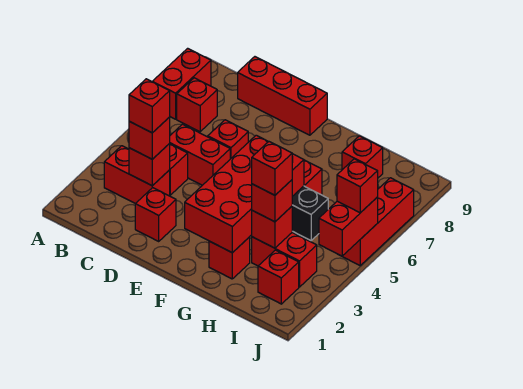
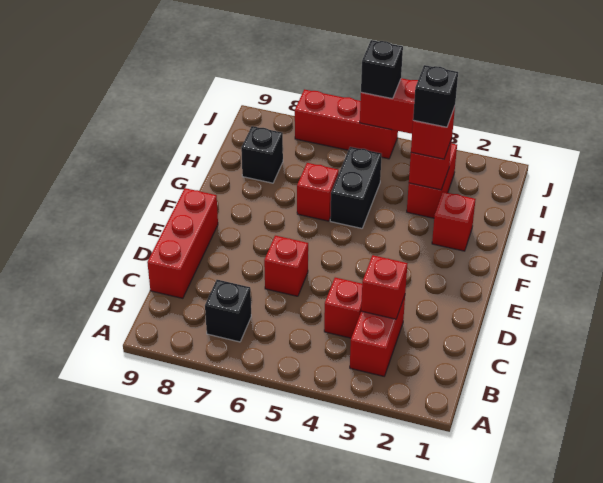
red brick A7:A8 level 1 -> none
red brick B7 level 1 -> black brick B7 level 1
red brick C3 level 3 -> none
red brick C3 level 4 -> none
red brick C5:D5 level 1 -> none
red brick D2 level 1 -> none
red brick F2:G5 level 2 -> none
red brick H3 level 4 -> black brick H3 level 4
red brick H8 level 1 -> black brick H8 level 1
red brick I2 level 1 -> none
red brick J5 level 3 -> black brick J5 level 3

